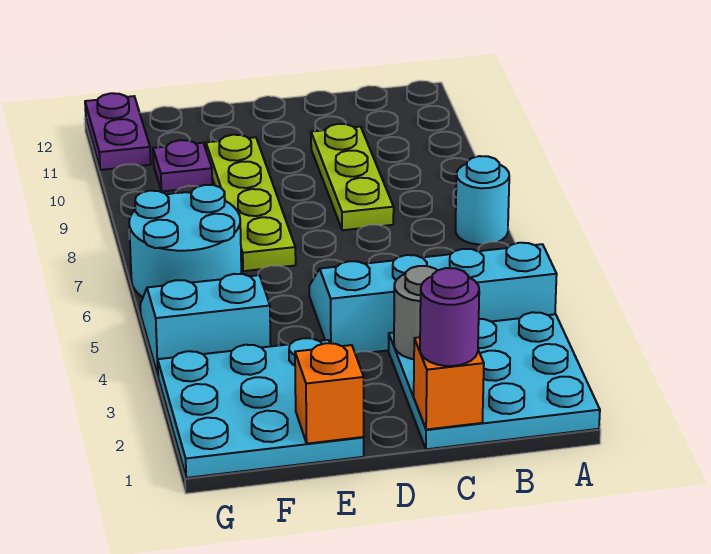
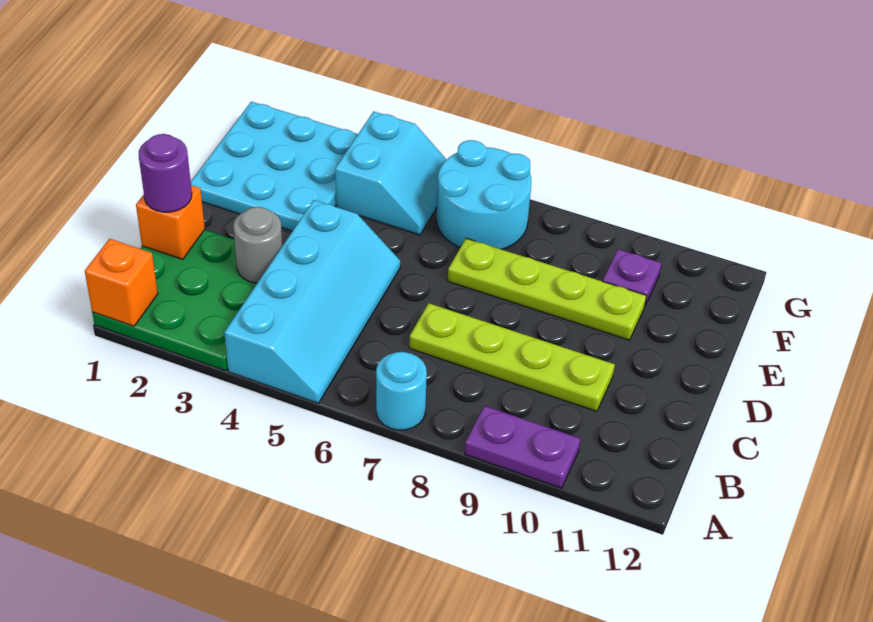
cyan plate A1:C3 level 1 -> green plate A1:C3 level 1
lime plate C8:C10 level 1 -> lime plate C7:C10 level 1
orange brick E1 level 2 -> orange brick A1 level 2
purple plate G11:G12 level 1 -> purple plate A9:A10 level 1

